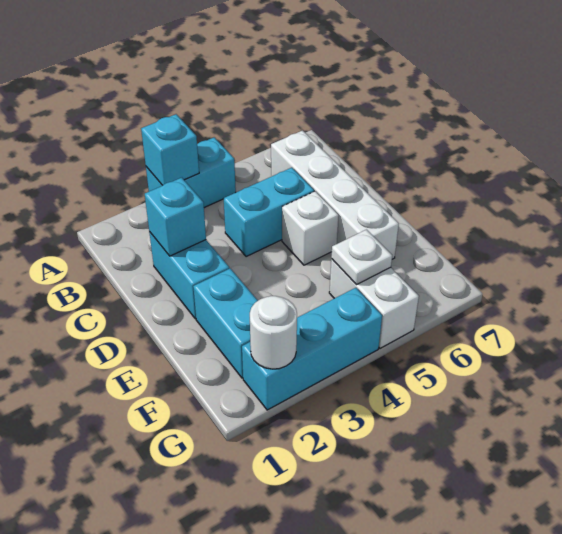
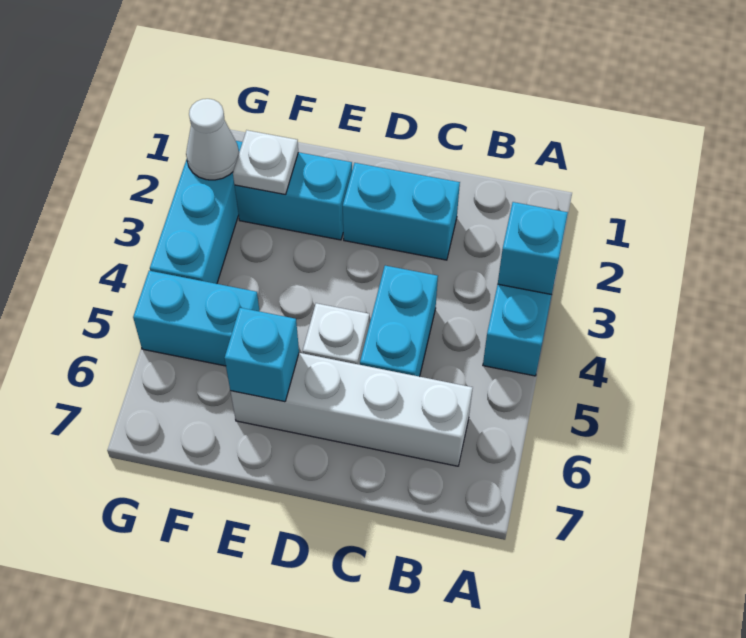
cyan brick C2 level 2 -> cyan brick E6 level 2
white brick F5:G5 level 1 -> cyan brick F5:G5 level 1
white plate F5 level 2 -> white plate F2 level 2
white round brick G2 level 2 -> white cone G2 level 2

